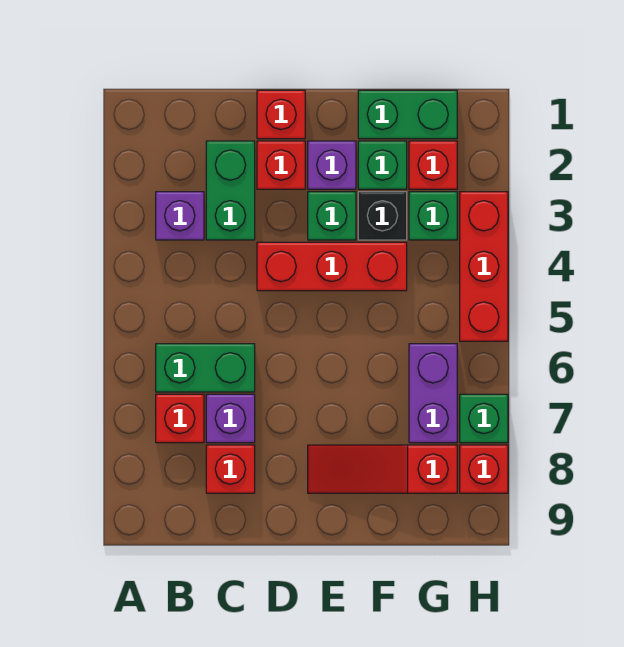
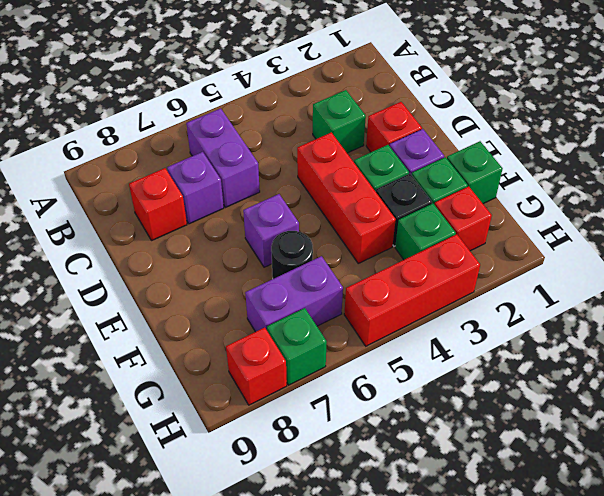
purple brick B3 level 1 -> purple brick E6 level 1
green brick B6:C6 level 1 -> purple brick B6:C6 level 1
red brick B7 level 1 -> none
green brick C2:C3 level 1 -> green brick C3 level 1
red brick D1 level 1 -> none
red slope E8:G8 level 1 top G -> none
green brick F1:G1 level 1 -> green brick F1 level 1
none -> black round brick F6 level 1

